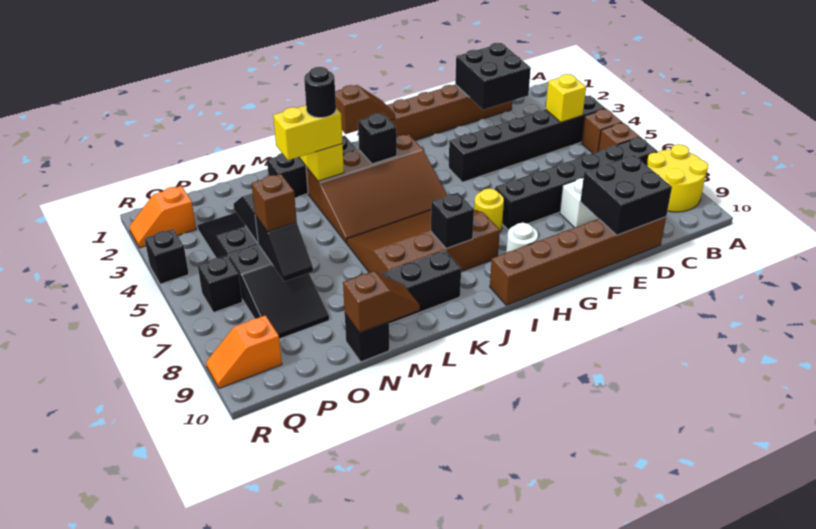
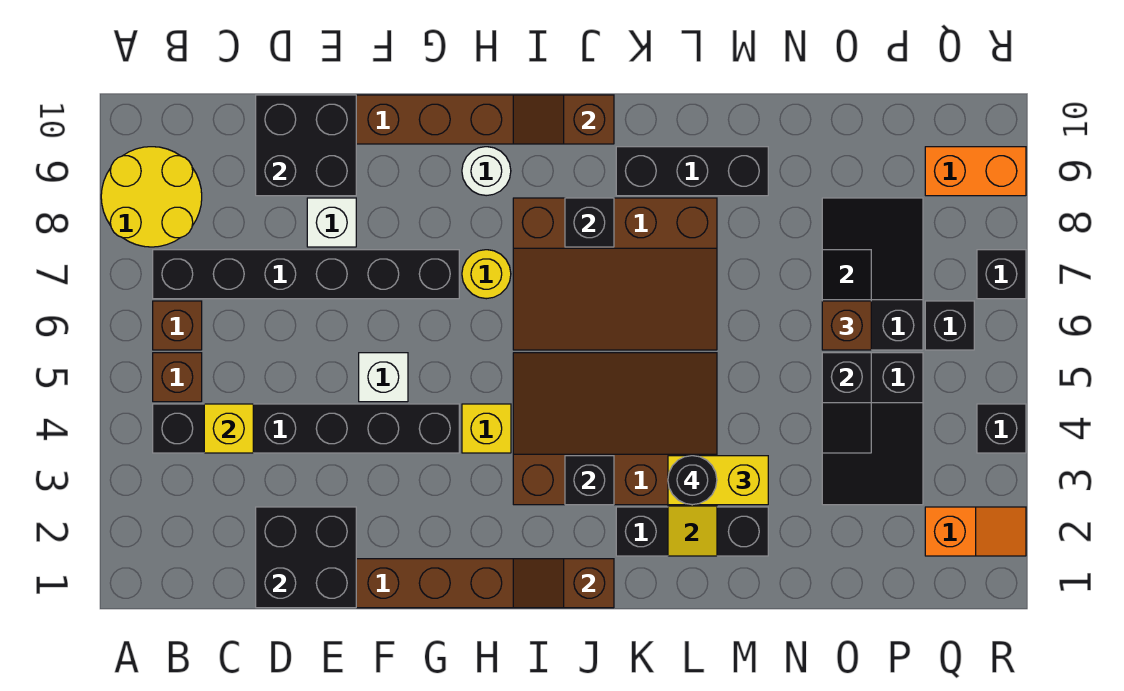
none -> white brick F5 level 1
none -> yellow brick H4 level 1
brown slope M10:N10 level 2 top N -> brown slope I10:J10 level 2 top J
black brick N10 level 1 -> black brick R7 level 1
orange slope Q9:R9 level 1 top Q -> orange brick Q9:R9 level 1

